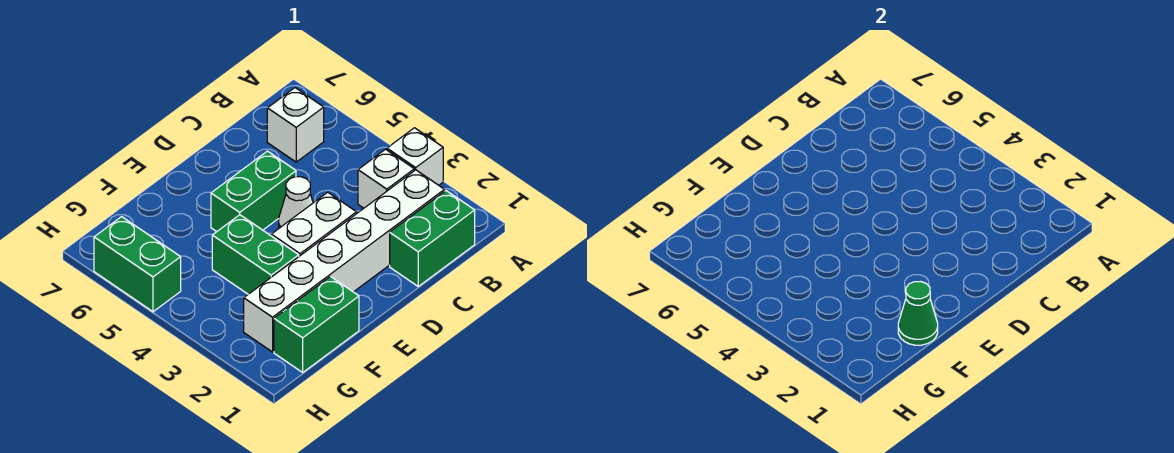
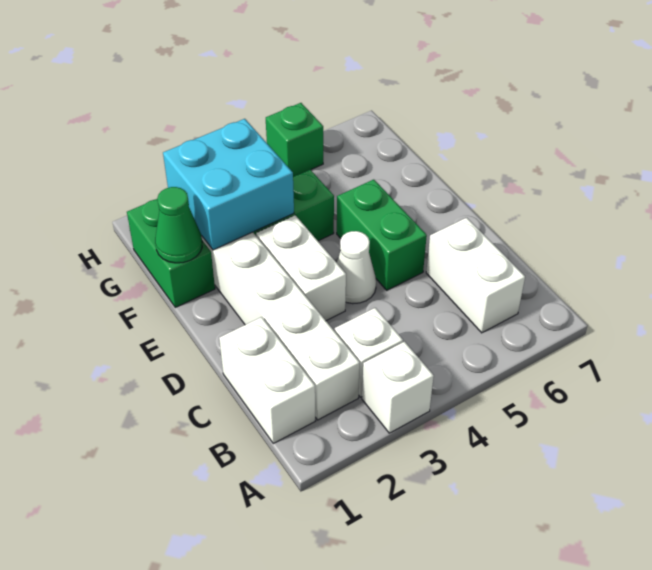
green brick B1:C1 level 1 -> white brick B1:C1 level 1
white brick B6 level 1 -> white brick B6:C6 level 1
none -> cyan brick F2:G3 level 2
green brick H5:H6 level 1 -> green brick H5 level 1

